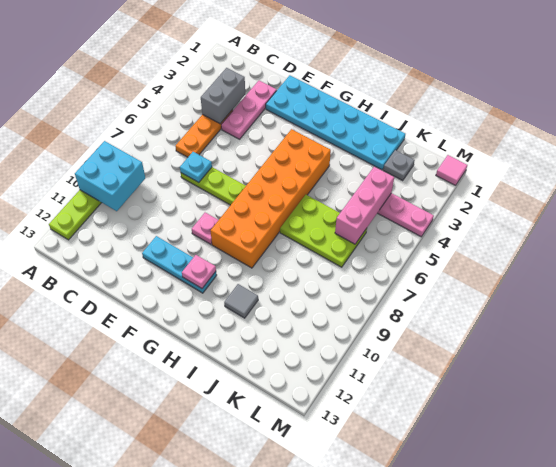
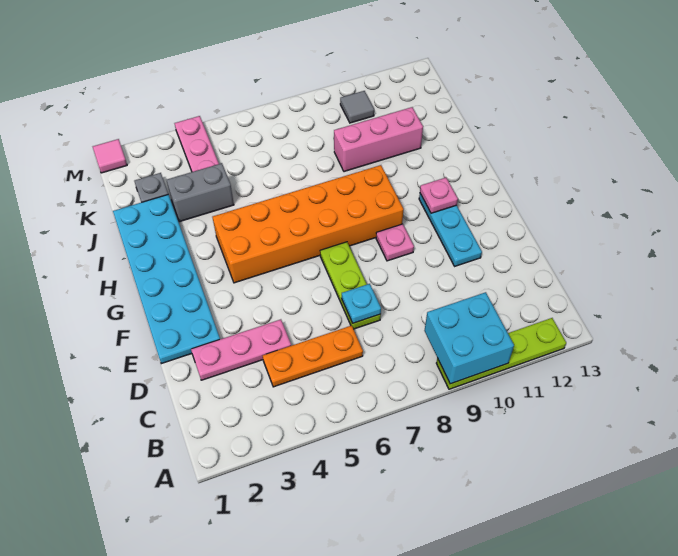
grey brick C3:C4 level 2 -> grey brick J3:J4 level 1
lime plate I6:K7 level 1 -> none
grey tile I11 level 1 -> grey tile L10 level 1
pink brick K4:K6 level 2 -> pink brick J9:J11 level 1

